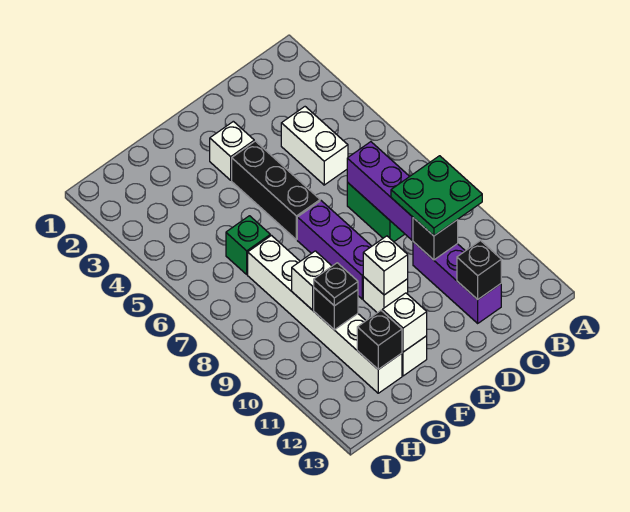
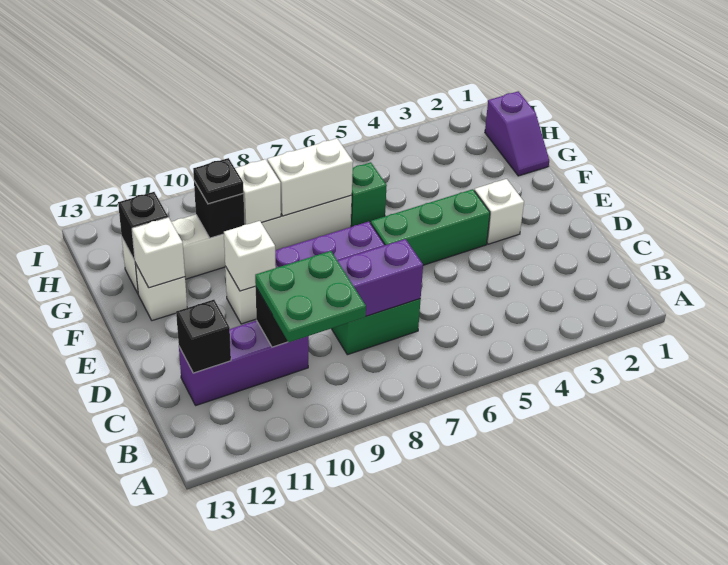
white brick C4:C5 level 1 -> white brick G7:G8 level 2
black brick E4:E6 level 1 -> green brick E4:E6 level 1
none -> purple slope G1:H1 level 1 top H

